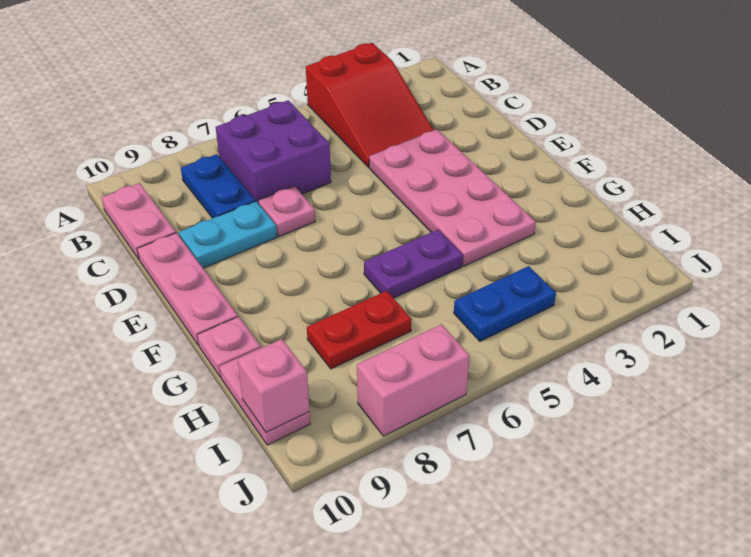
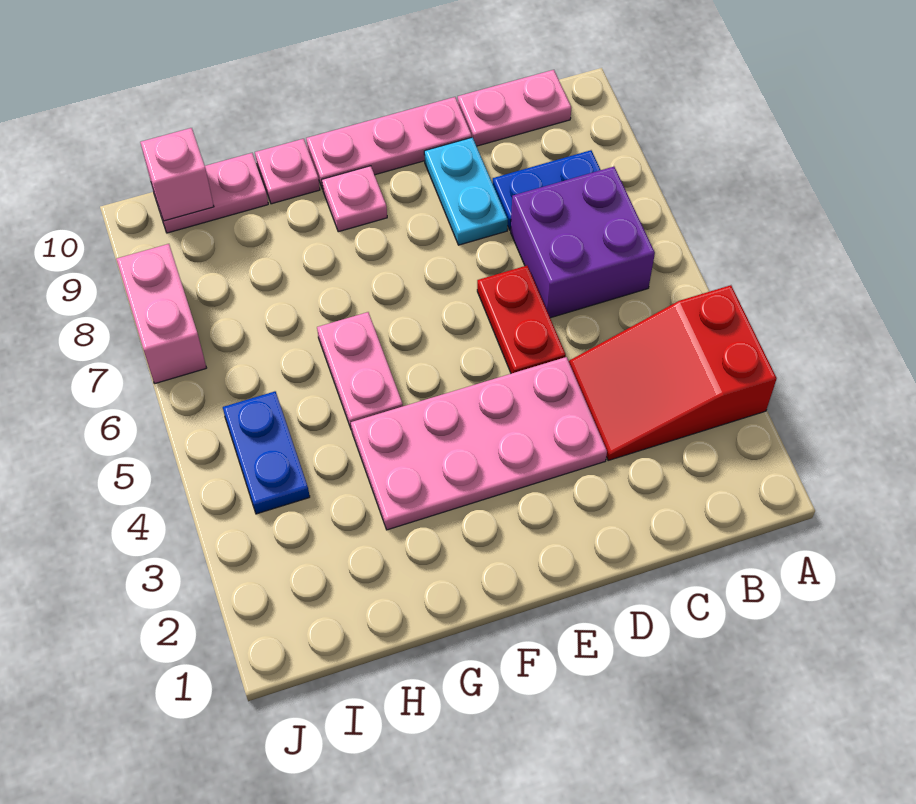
pink plate D7 level 1 -> pink plate F9 level 1
purple plate G5:G6 level 1 -> pink plate G5:G6 level 1
red plate H7:H8 level 1 -> red plate D5:D6 level 1

